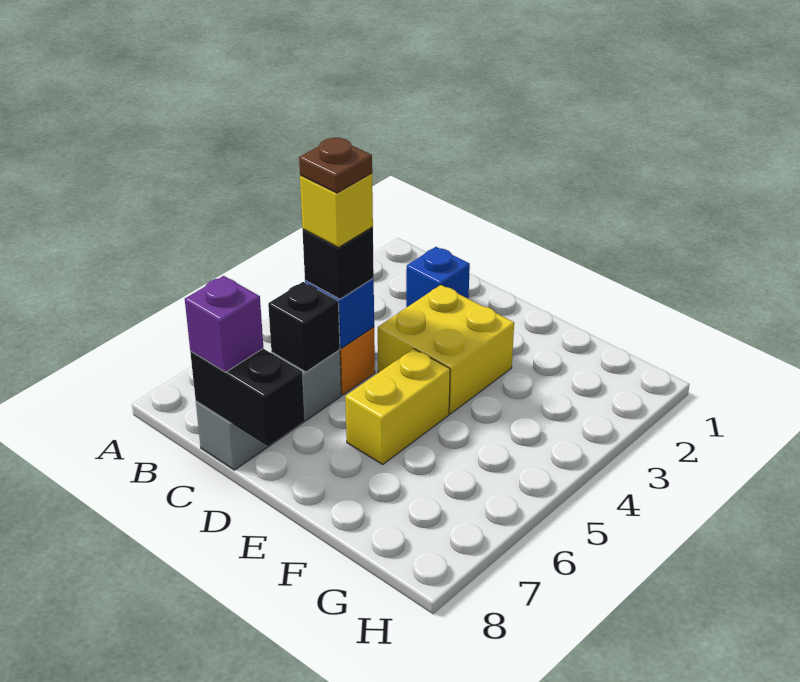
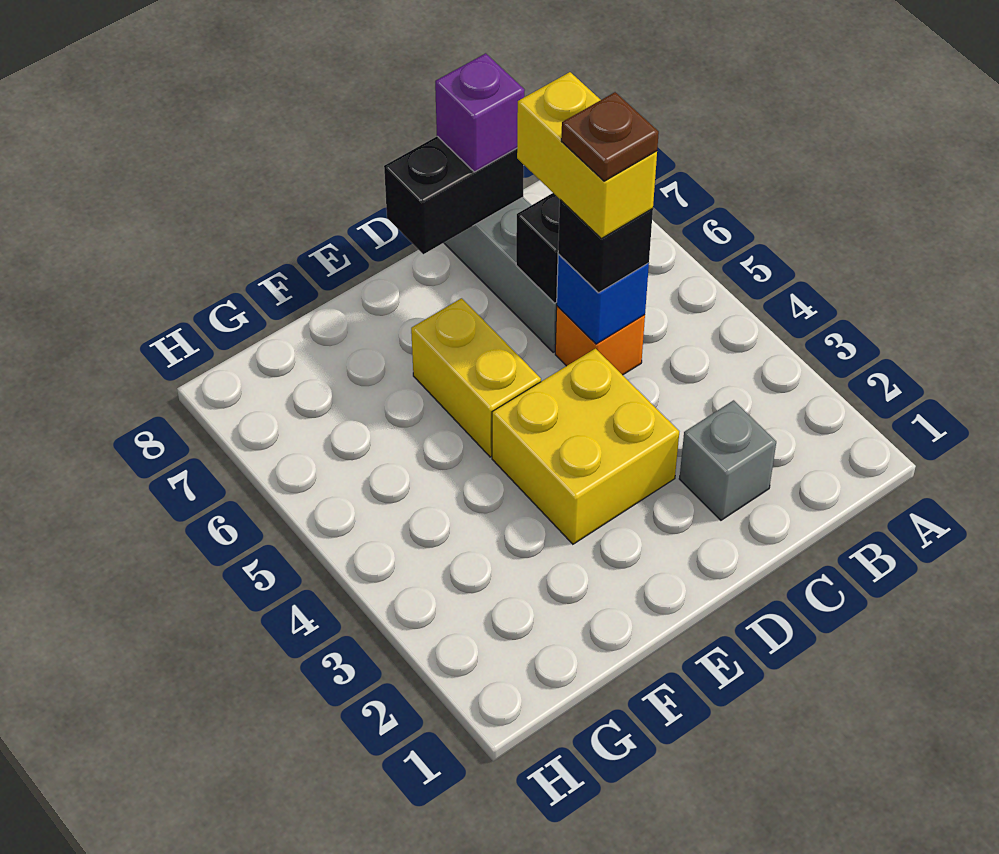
blue brick C2 level 1 -> grey brick C2 level 1
yellow brick C5 level 4 -> yellow brick C5:C6 level 4

